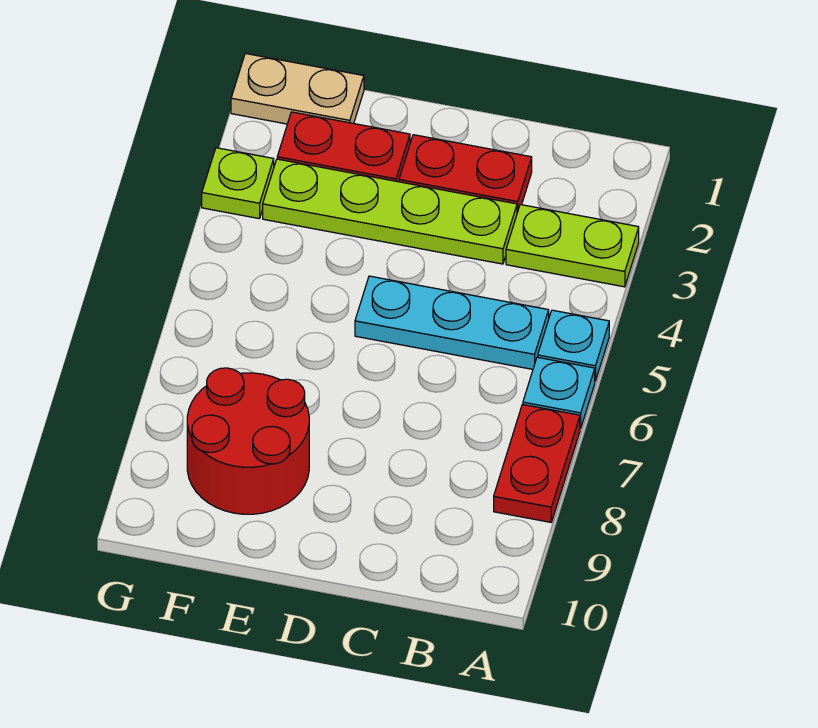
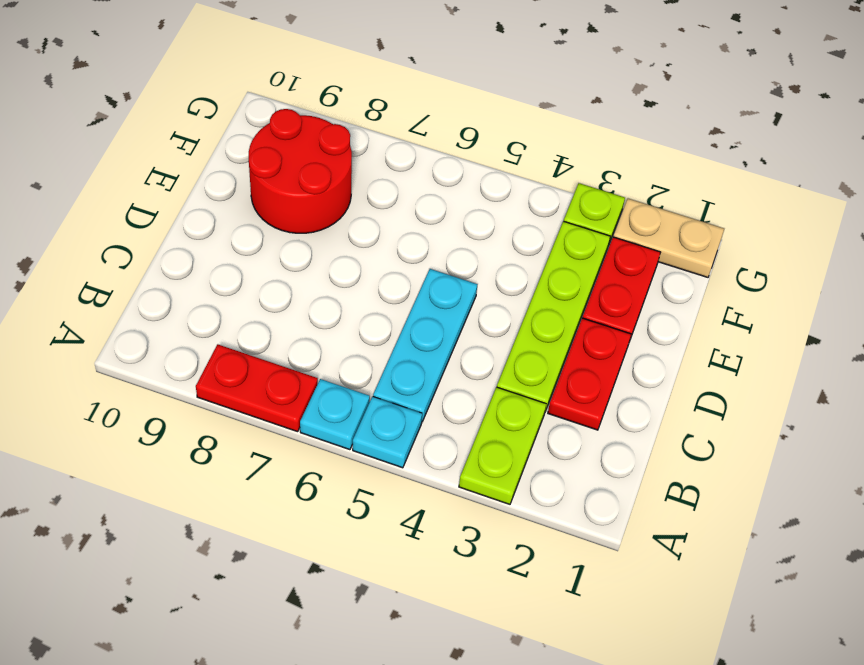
tan plate F1:G1 level 1 -> tan plate G1:G2 level 1

